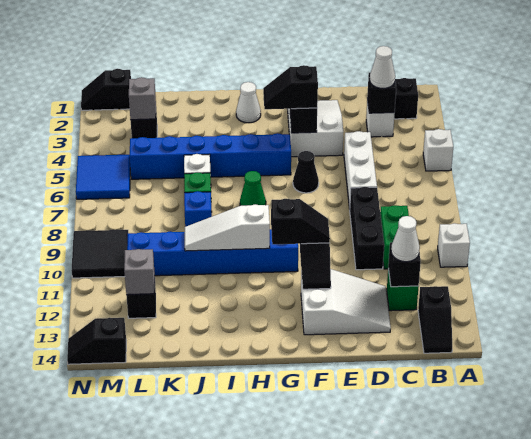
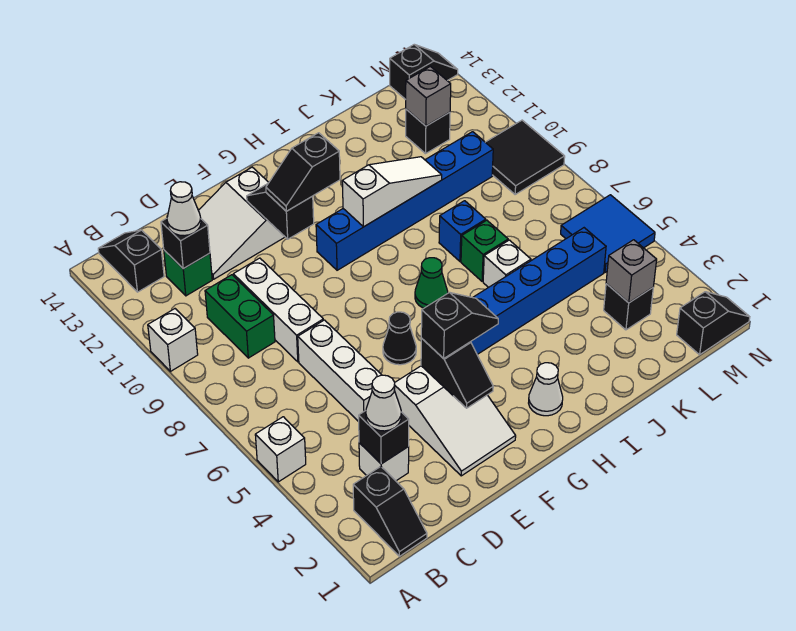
black brick D8:D10 level 1 -> white brick D8:D10 level 1

